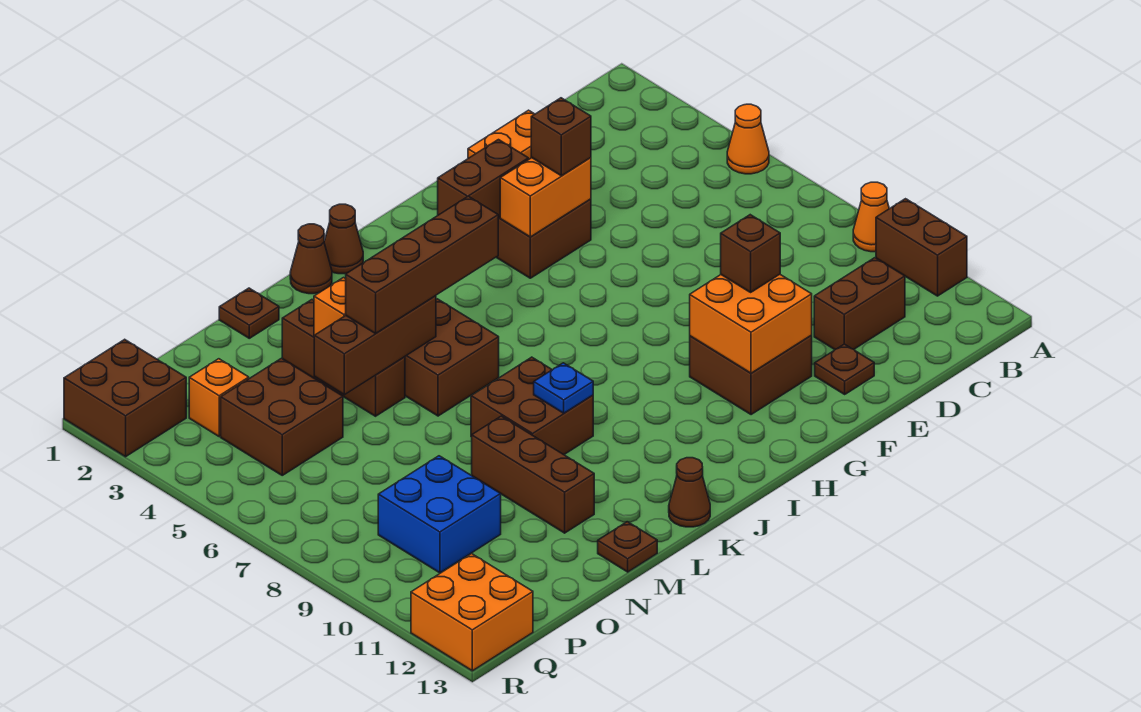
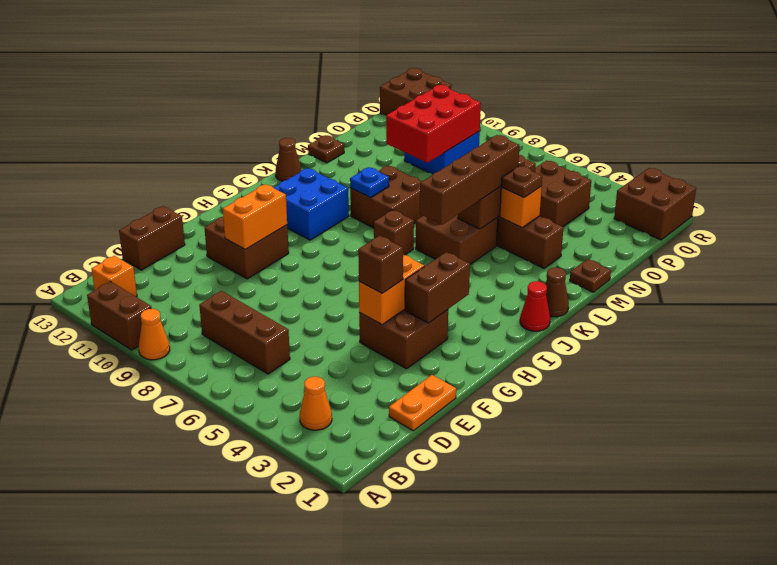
orange cone A5 level 1 -> orange cone B3 level 1
brown brick C11:D11 level 1 -> brown brick D13:E13 level 1
brown plate E12 level 1 -> brown plate M4 level 3
orange brick F10:G11 level 2 -> orange brick F10:G10 level 2
brown brick F10 level 3 -> brown brick J7 level 1
none -> blue brick I10:J11 level 1
brown cone J1 level 1 -> red cone J1 level 1
brown brick M9:M11 level 1 -> brown brick C6:C8 level 1
none -> red brick N9:P10 level 2
orange brick P3 level 1 -> orange brick B12 level 1
orange brick Q12:R13 level 1 -> brown brick Q12:R13 level 1

